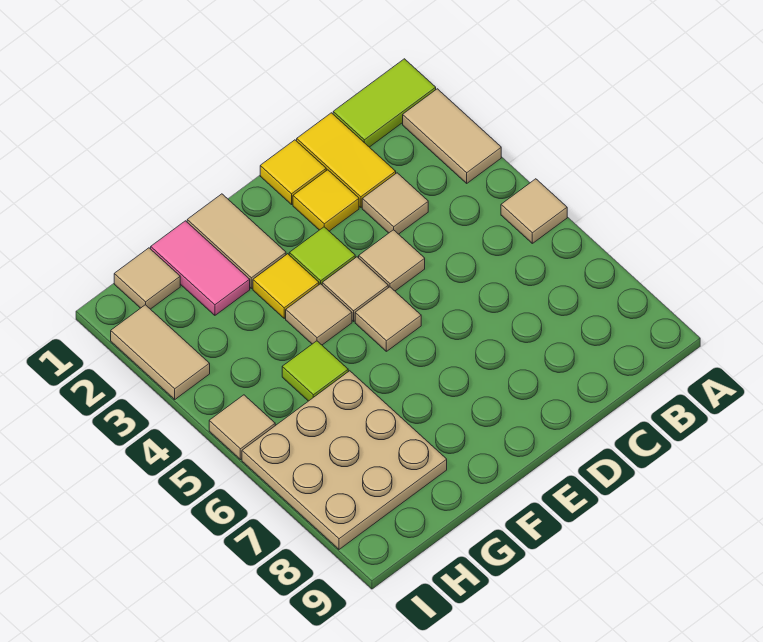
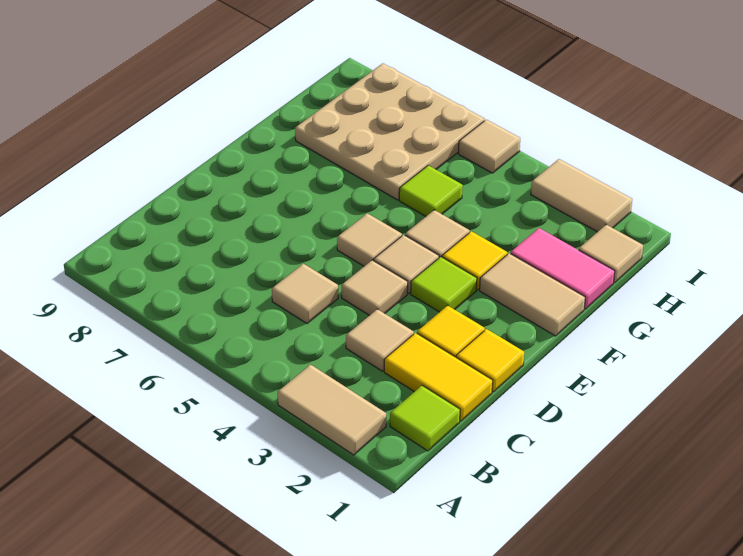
lime tile A1:B1 level 1 -> lime tile B1 level 1
tan tile A5 level 1 -> tan tile C5 level 1

